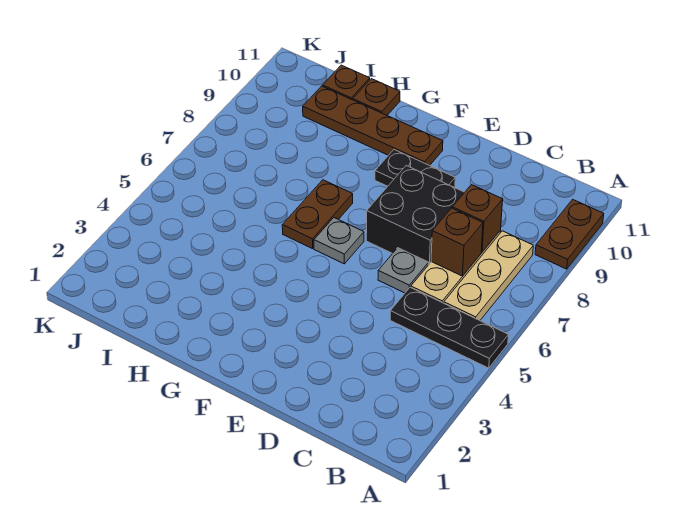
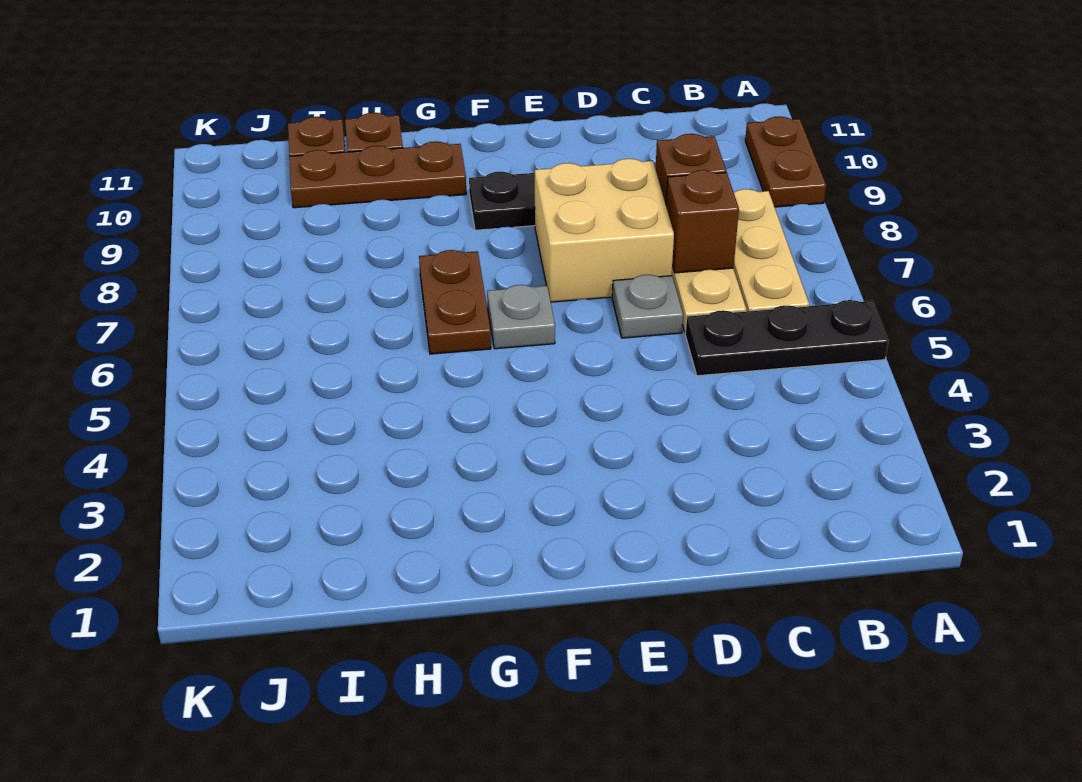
black brick D7:E8 level 1 -> tan brick D7:E8 level 1
brown plate F10:I10 level 1 -> brown plate G10:I10 level 1

